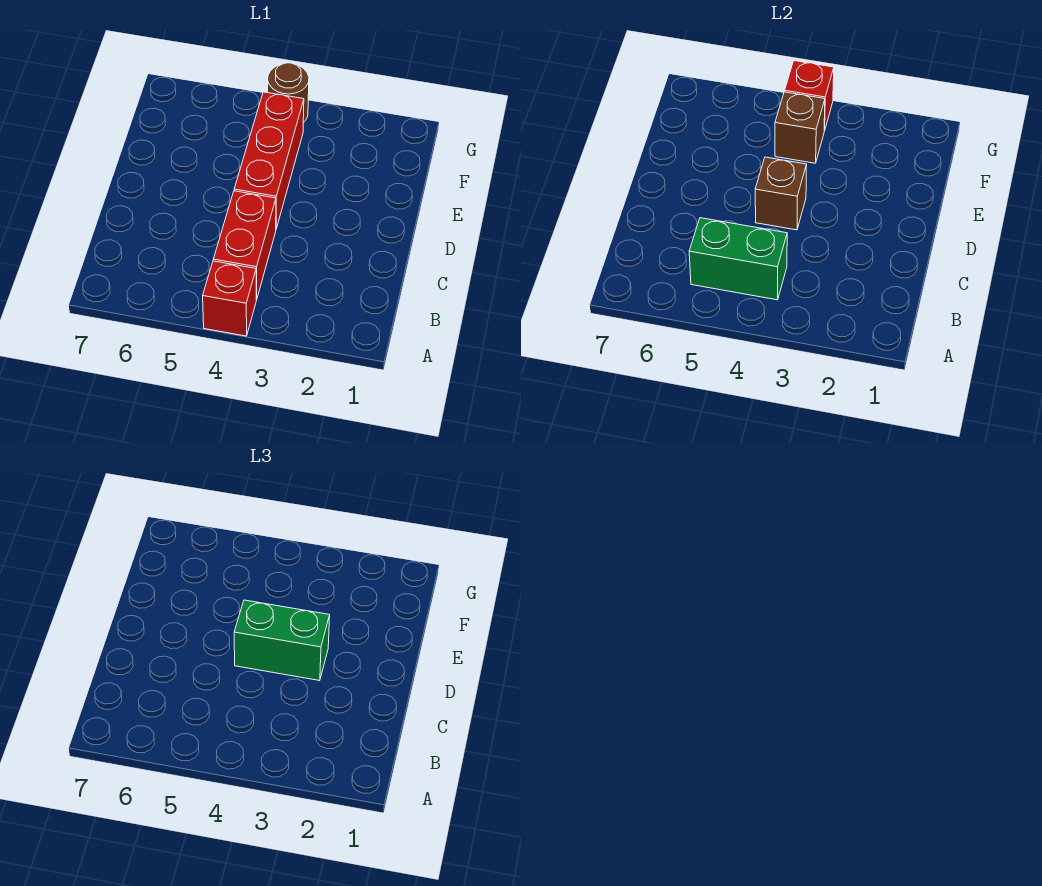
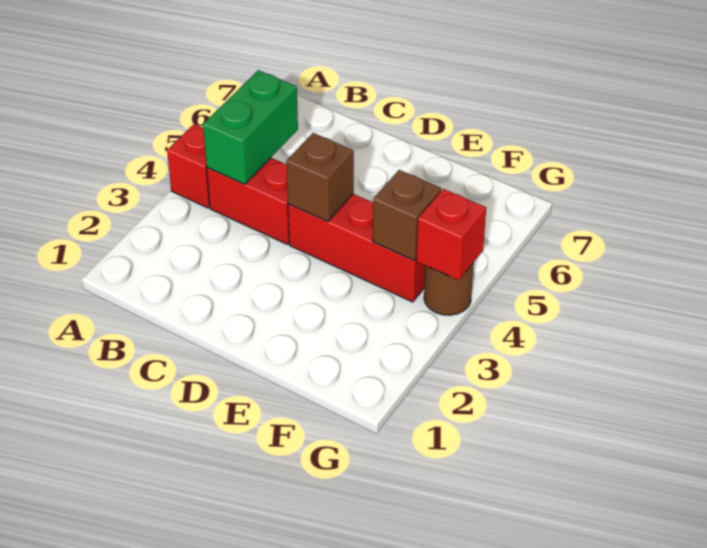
green brick D3:D4 level 3 -> none

